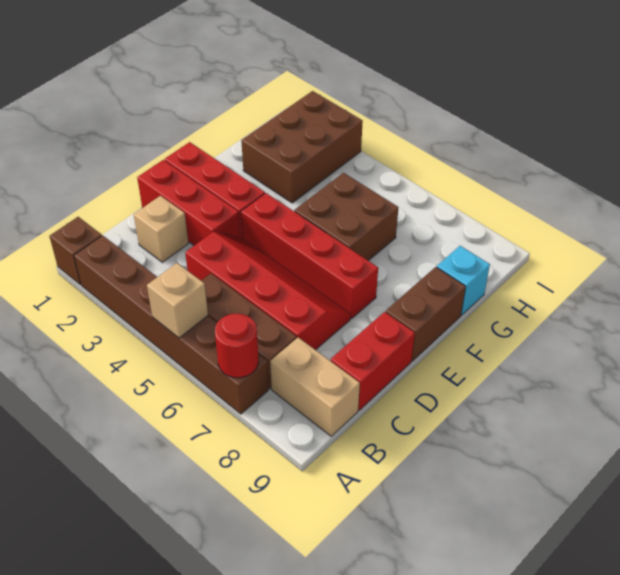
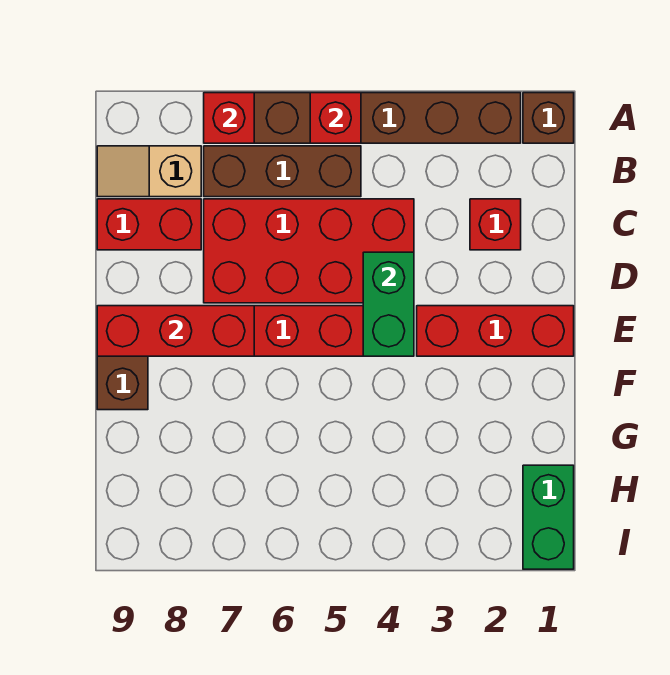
tan brick A5 level 2 -> red brick A5 level 2
red round brick A7 level 2 -> red brick A7 level 2
tan brick B8:B9 level 1 -> tan slope B8:B9 level 1 top 8
tan brick C2 level 1 -> red brick C2 level 1
red slope C4:D7 level 1 top C -> red brick C4:D7 level 1
red brick C9:D9 level 1 -> red brick C8:C9 level 1
red brick D1:D3 level 1 -> red brick E7:E9 level 2
none -> green brick D4:E4 level 2
brown brick F5:G6 level 1 -> none
brown brick G2:I3 level 1 -> none
cyan brick G9 level 1 -> none
none -> green brick H1:I1 level 1

